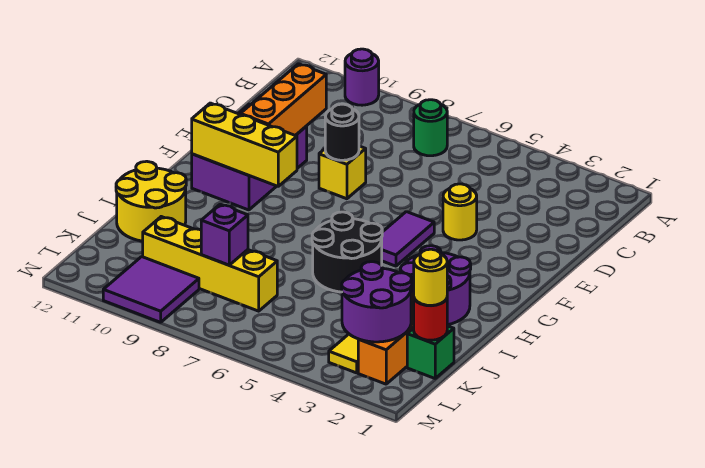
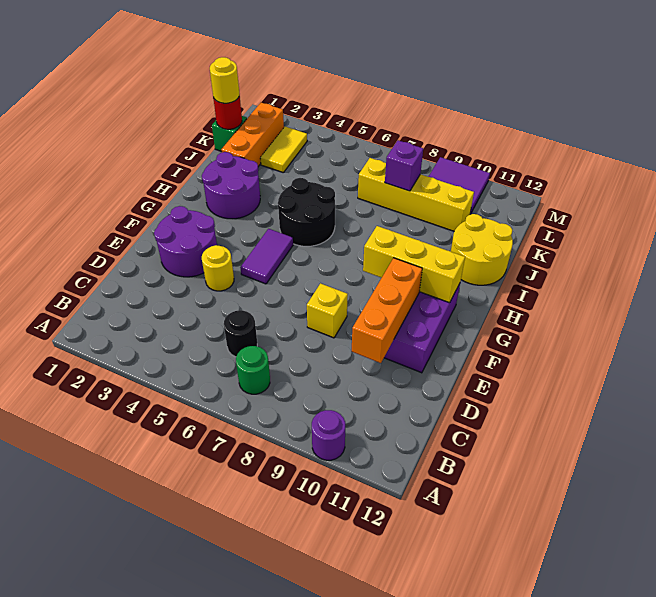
black round brick E8 level 2 -> black round brick C6 level 1
purple round brick K2:L3 level 2 -> purple round brick E2:F3 level 1

